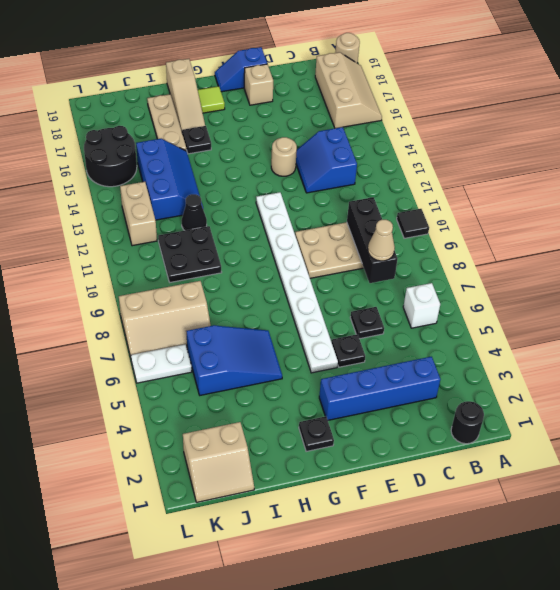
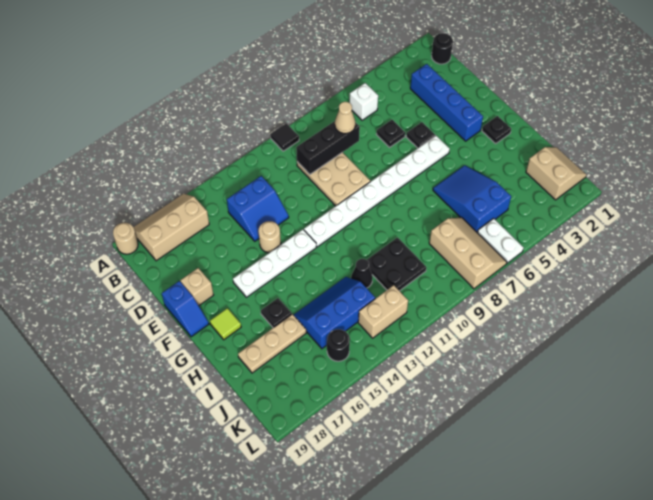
none -> white plate F13:F16 level 1
tan slope H17:H19 level 1 top 19 -> none
black round brick K15:L16 level 1 -> black round brick K15 level 1

